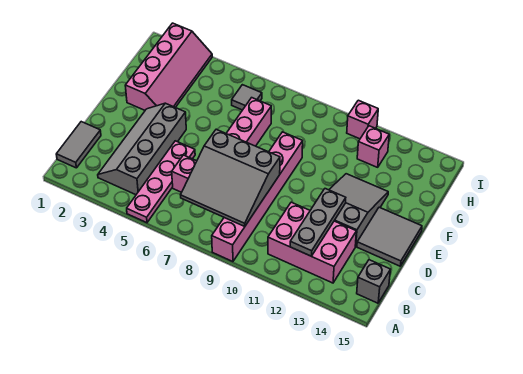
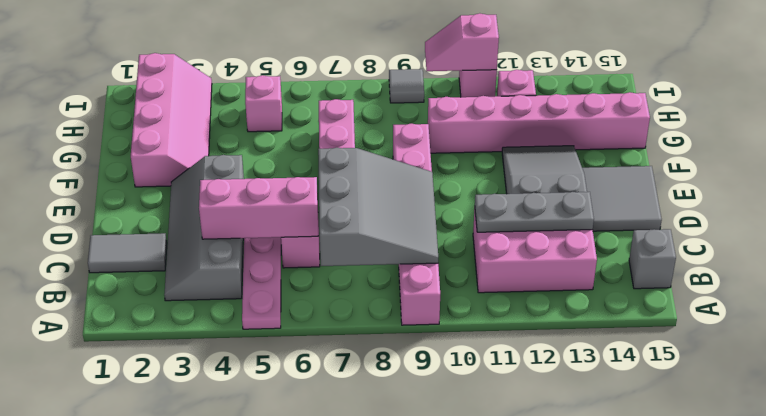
grey tile B1:C1 level 1 -> grey tile C1:C2 level 1
grey slope B7:D9 level 2 top D -> grey slope B7:D9 level 2 top 7
grey plate B12:D12 level 2 -> grey plate C11:C13 level 2
none -> pink brick C4:C6 level 2
none -> pink brick G10:G15 level 1
none -> pink brick H5 level 1
grey tile H6 level 1 -> grey tile I9 level 1
none -> pink slope I10:I11 level 2 top 11

